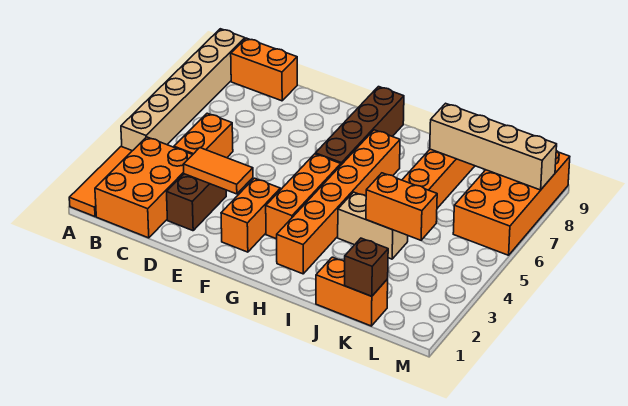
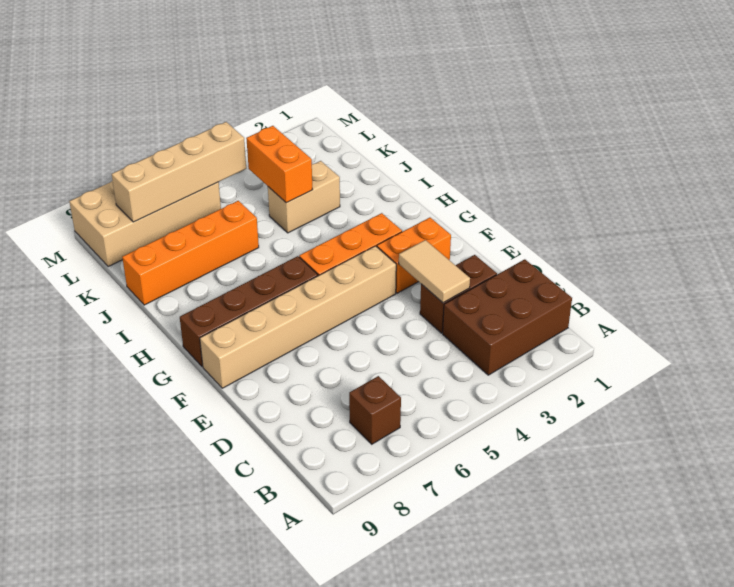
orange tile A1:A3 level 1 -> none
tan brick A4:A9 level 1 -> tan brick F4:F9 level 1
orange brick B1:C3 level 1 -> brown brick B1:C3 level 1
orange brick B9:C9 level 1 -> none
orange brick C4:C5 level 1 -> none
orange tile D3:E3 level 2 -> tan tile D3:E3 level 2
orange brick H2:H7 level 1 -> none
tan brick I4:J4 level 1 -> tan brick J3:J4 level 1
orange brick J1:K1 level 1 -> none
tan brick J8:M8 level 2 -> tan brick L5:L8 level 2
brown brick K1 level 2 -> brown brick B7 level 1
orange brick L6:M9 level 1 -> tan brick L6:M9 level 1

